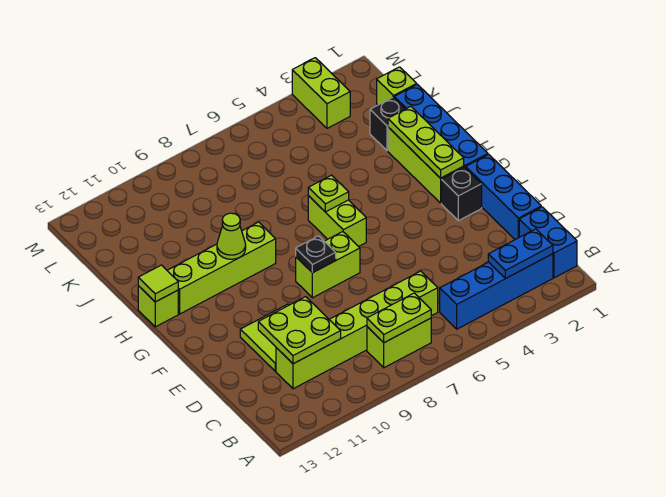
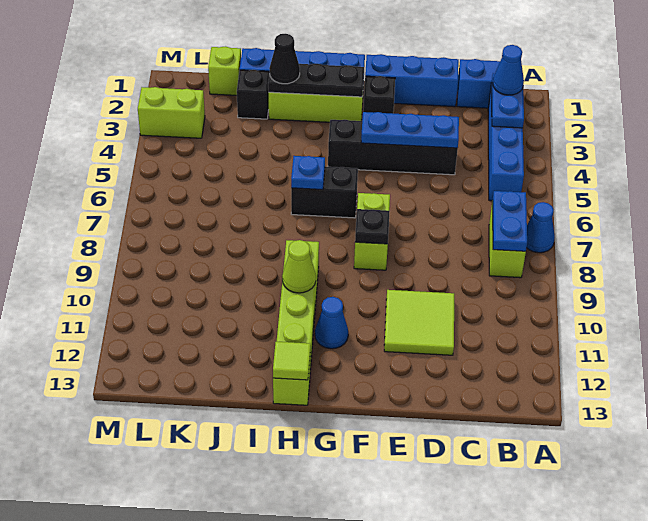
none -> blue cone A7 level 1
none -> blue cone B2 level 3
lime plate B7:B8 level 2 -> blue plate B7:B8 level 2
lime brick C6:C11 level 1 -> none
lime plate C10:D11 level 2 -> none
none -> black brick D4:G4 level 1
none -> blue plate D4:F4 level 2
lime plate G2:I2 level 2 -> black plate G2:I2 level 2
lime brick G6:H6 level 1 -> black brick G6:H6 level 1
none -> blue cone G11 level 1
lime plate H6 level 2 -> blue plate H6 level 2
none -> black cone I2 level 3

